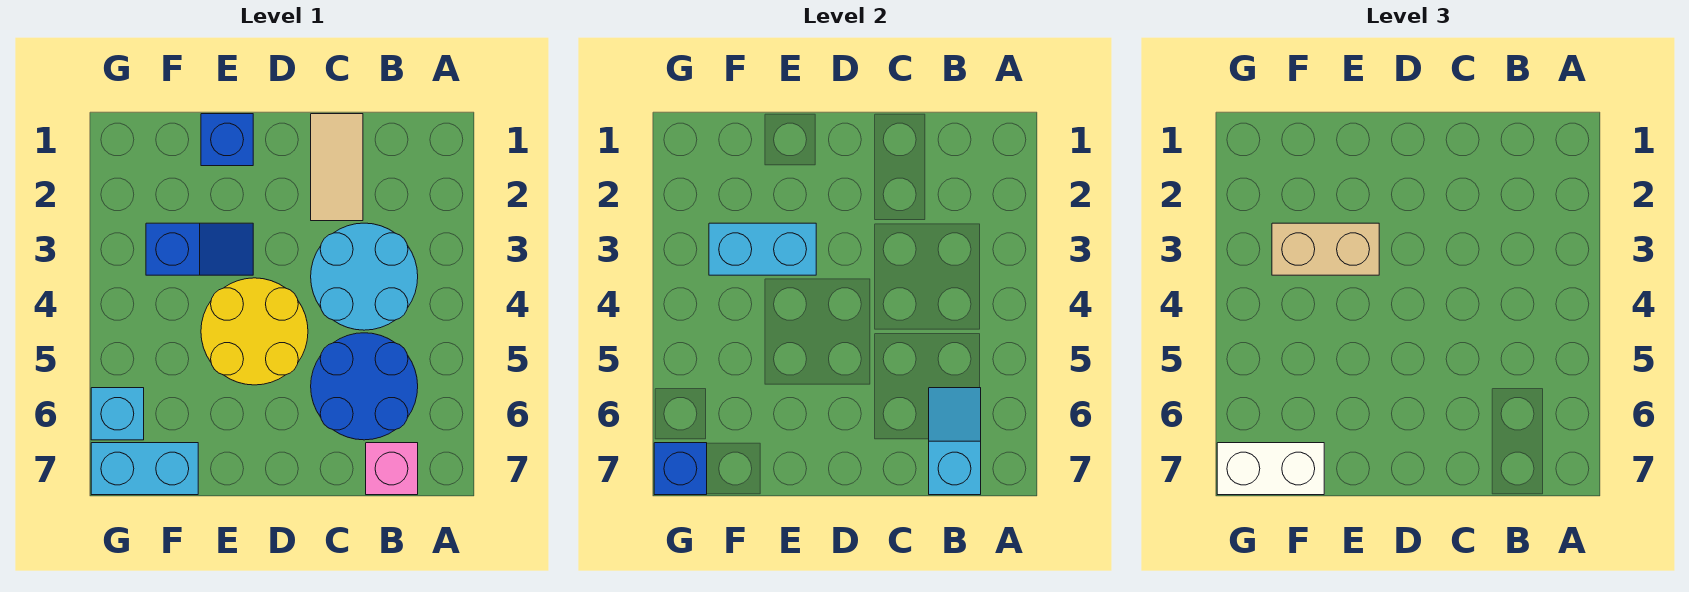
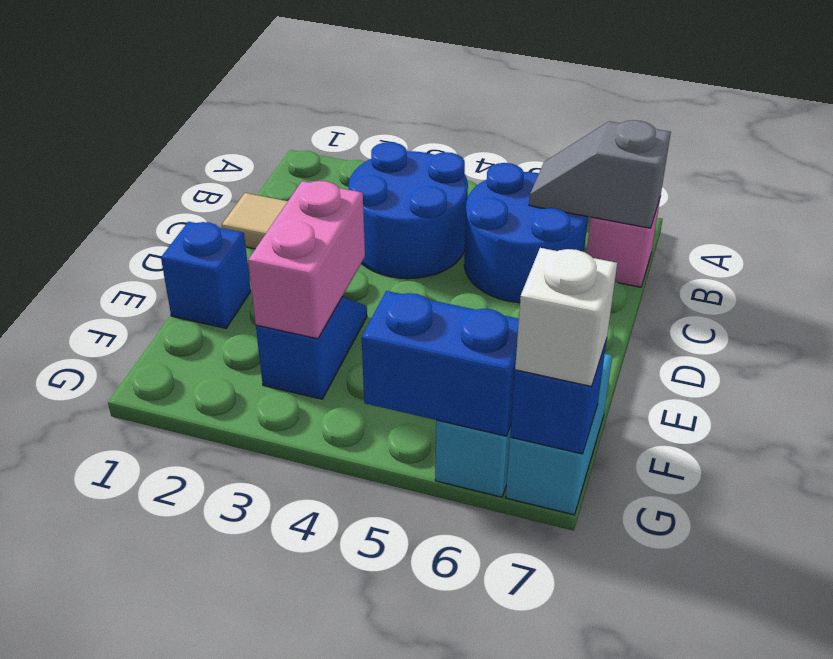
cyan round brick B3:C4 level 1 -> blue round brick B3:C4 level 1
cyan slope B6:B7 level 2 top 7 -> grey slope B6:B7 level 2 top 7
yellow round brick D4:E5 level 1 -> none
cyan brick E3:F3 level 2 -> pink brick E3:F3 level 2
tan brick E3:F3 level 3 -> none
white brick F7:G7 level 3 -> white brick G7 level 3
none -> blue brick G5:G6 level 2

